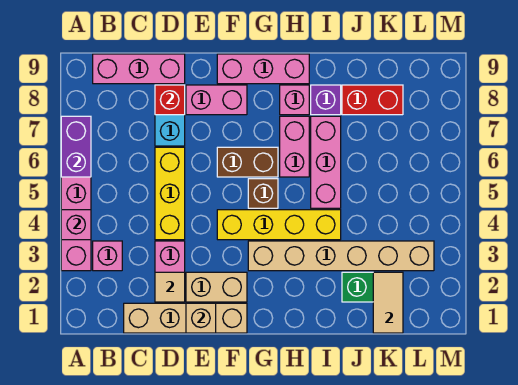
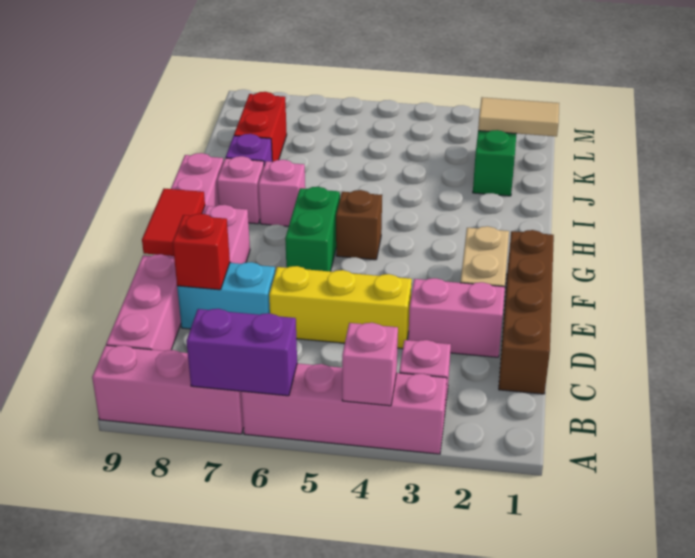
tan brick C1:F1 level 1 -> brown brick C1:F1 level 1
tan tile D2 level 2 -> none
tan brick E1 level 2 -> none
none -> red tile E9:F9 level 2
yellow brick F4:I4 level 1 -> none
brown brick F6:G6 level 1 -> green brick F6:G6 level 1
tan brick G3:L3 level 1 -> none
pink brick H6:H7 level 1 -> pink brick H7 level 1
pink brick I5:I7 level 1 -> pink brick A7:A9 level 1

